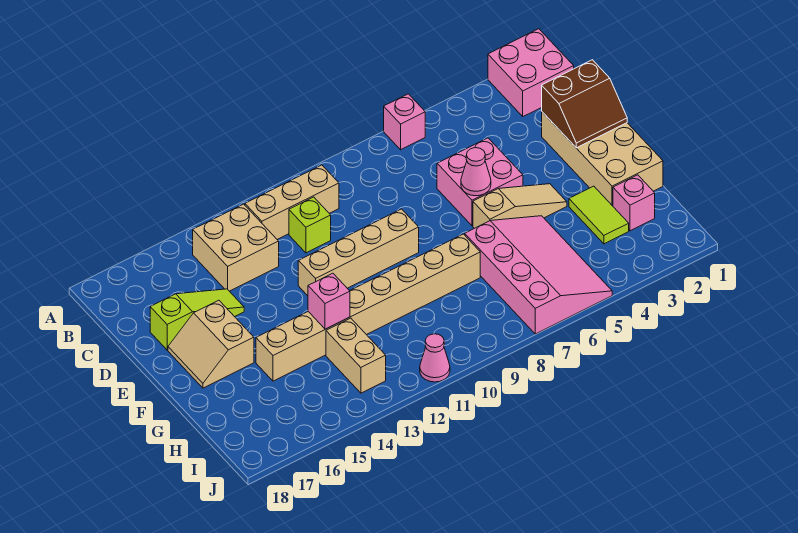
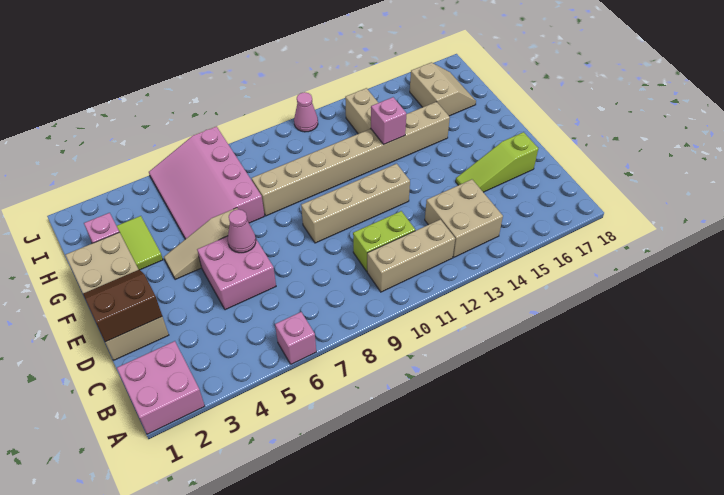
lime brick C11 level 1 -> lime brick C10:C11 level 1
tan slope E16:F17 level 1 top 16 -> tan slope H16:I17 level 1 top 16

